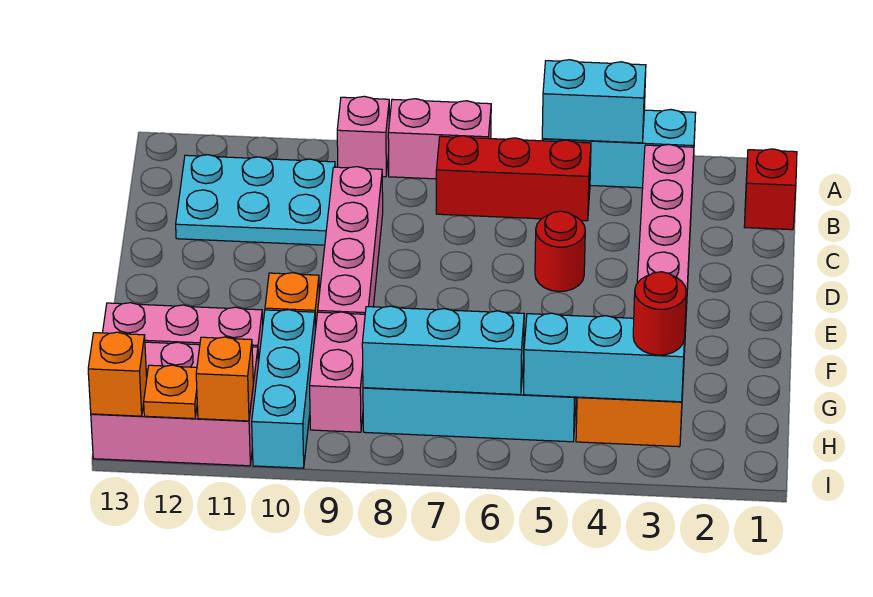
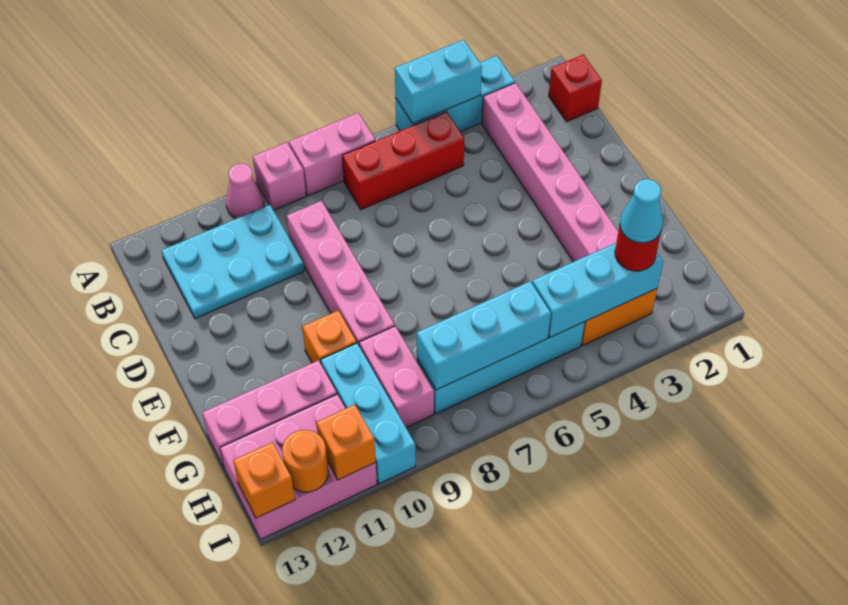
none -> pink cone A10 level 1
red round brick D5 level 1 -> none
none -> cyan cone H3 level 4
orange plate I12 level 2 -> orange round brick I12 level 2

